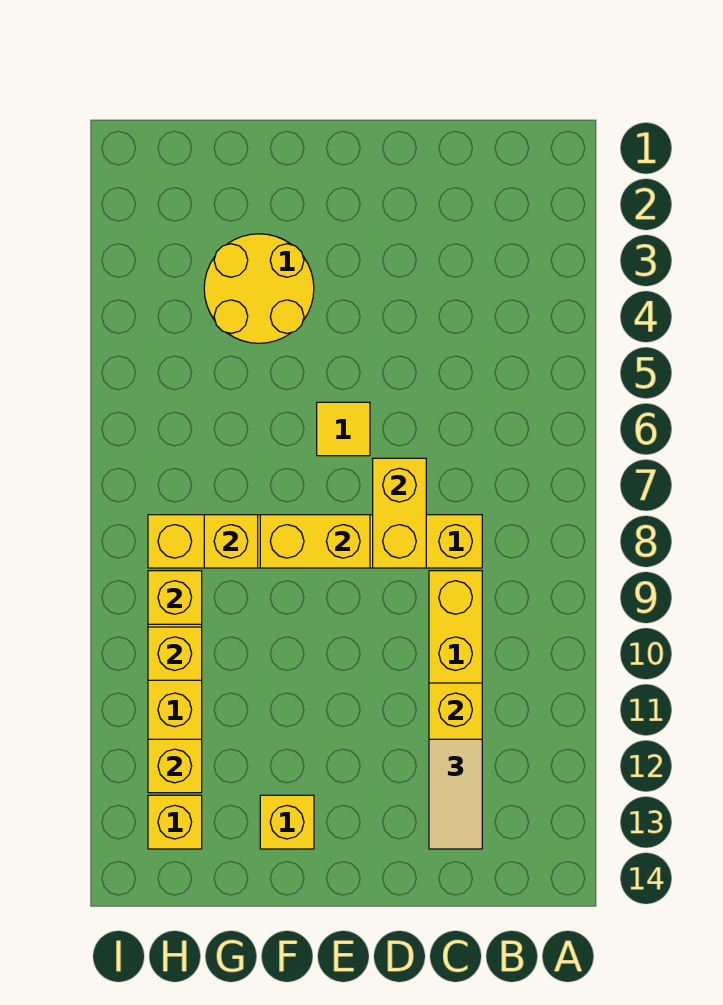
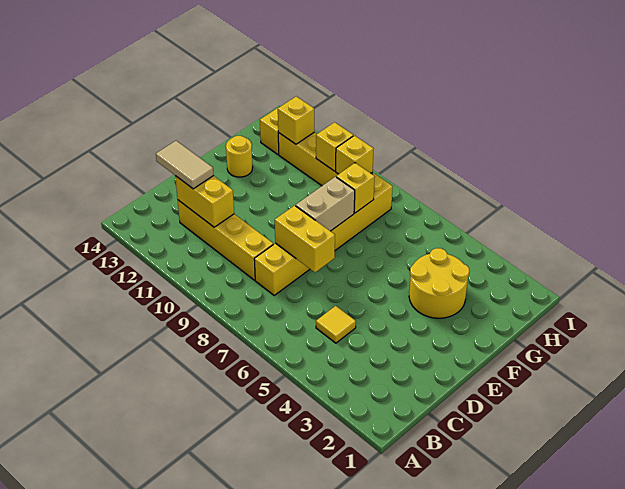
yellow tile E6 level 1 -> yellow tile C5 level 1
yellow brick E8:F8 level 2 -> tan brick E8:F8 level 2
yellow brick F13 level 1 -> yellow round brick F13 level 1

